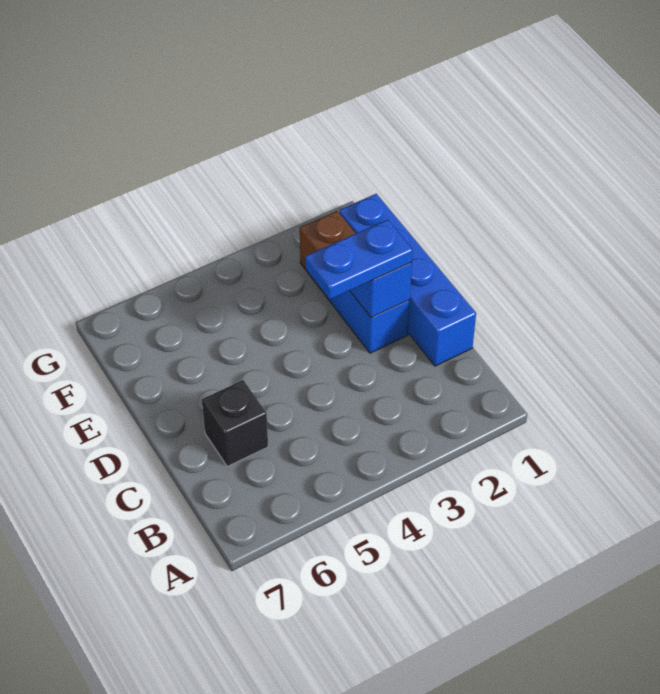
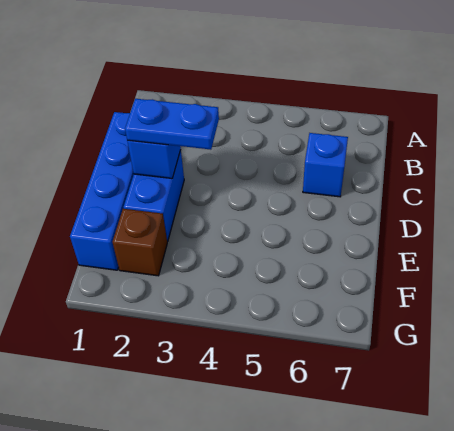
black brick C6 level 1 -> blue brick C6 level 1

